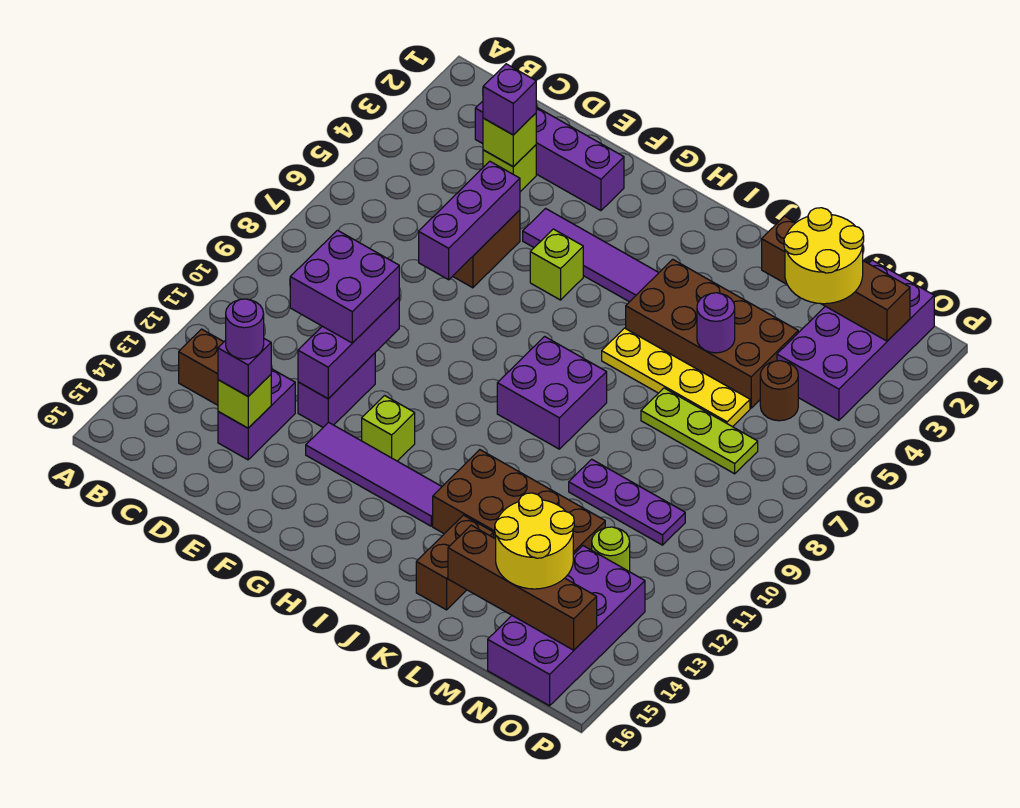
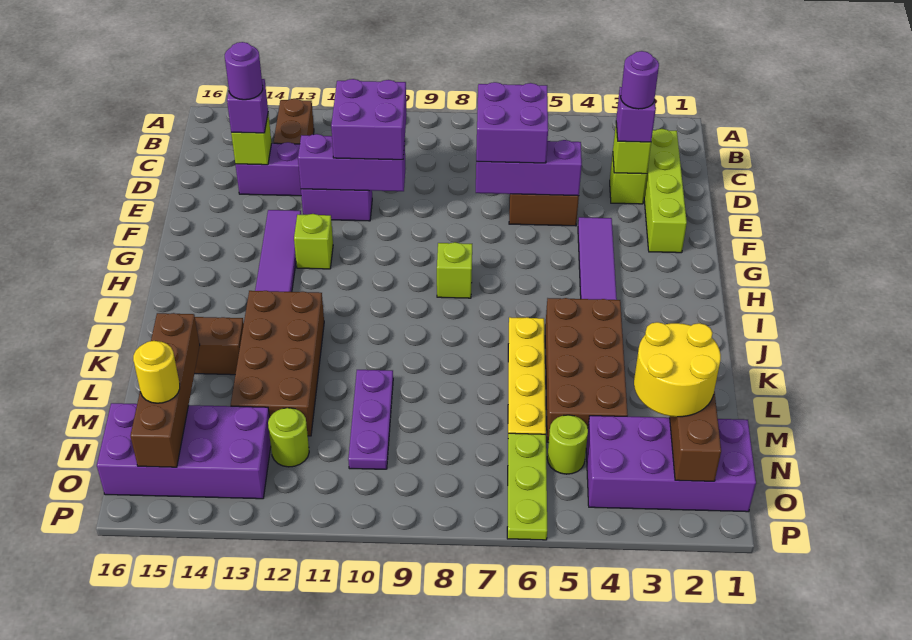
purple brick C2:F2 level 1 -> lime brick C2:F2 level 1
lime brick G5 level 1 -> lime brick H8 level 1
purple brick I8:J9 level 1 -> purple brick D6:E7 level 3
purple round brick L5 level 2 -> purple round brick D3 level 4
lime plate L7:N7 level 1 -> lime plate N6:P6 level 1
yellow round brick M14:N15 level 3 -> yellow round brick N15 level 3
brown round brick N5 level 1 -> lime round brick N5 level 1

